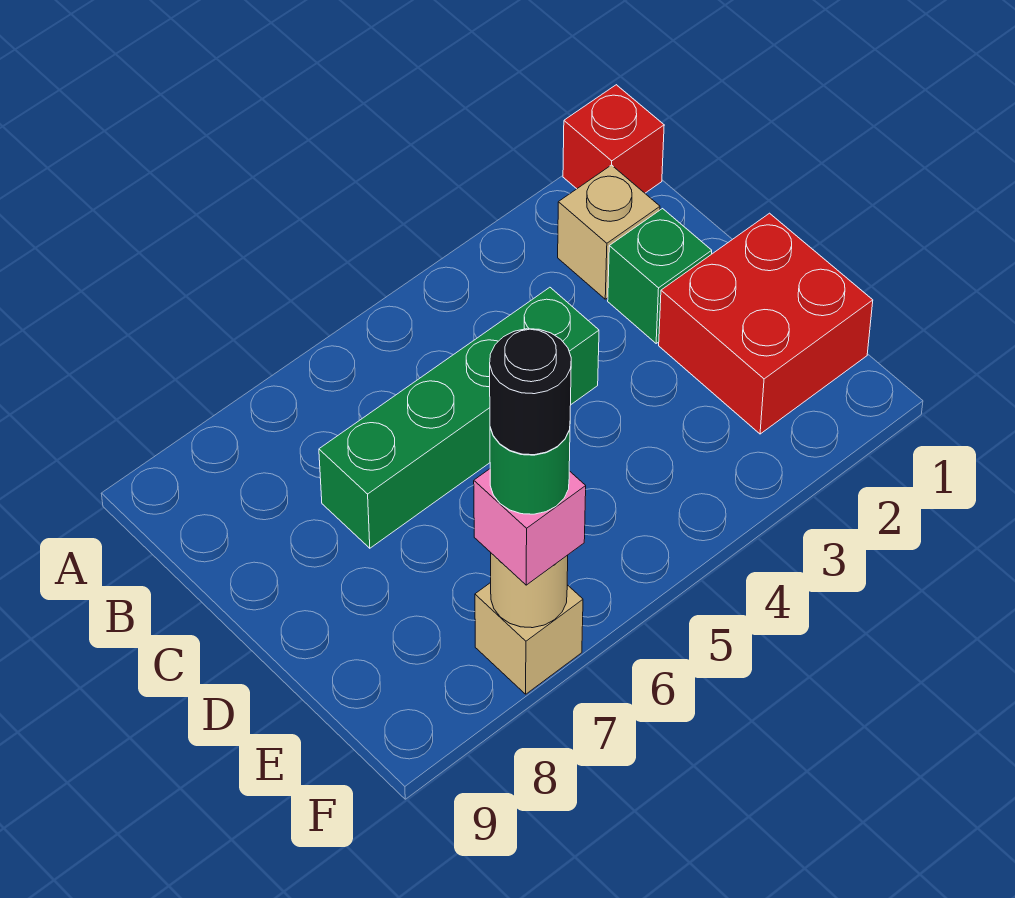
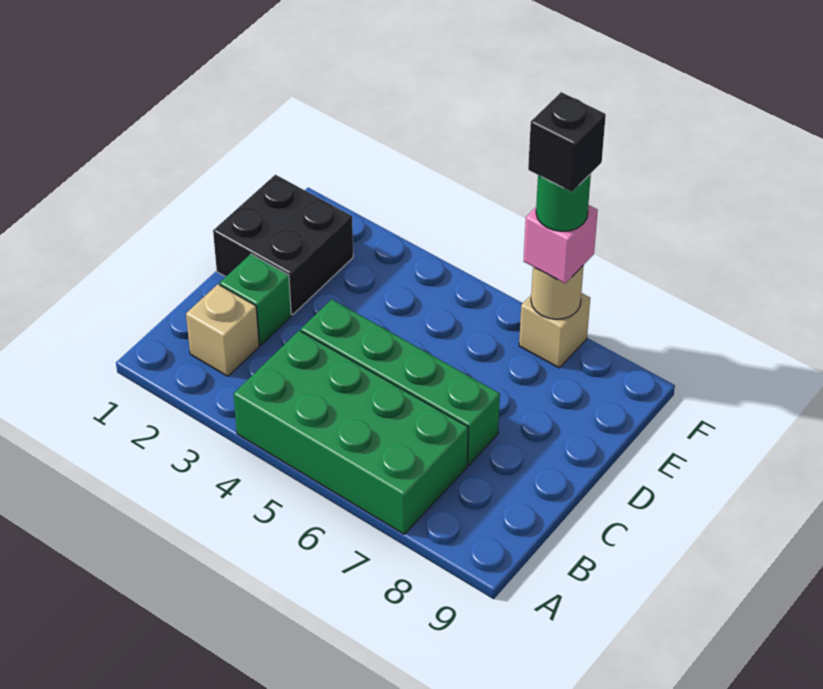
red brick A1 level 1 -> none
none -> green brick A4:B7 level 1
red brick D1:E2 level 1 -> black brick D1:E2 level 1
black round brick F7 level 5 -> black brick F7 level 5

